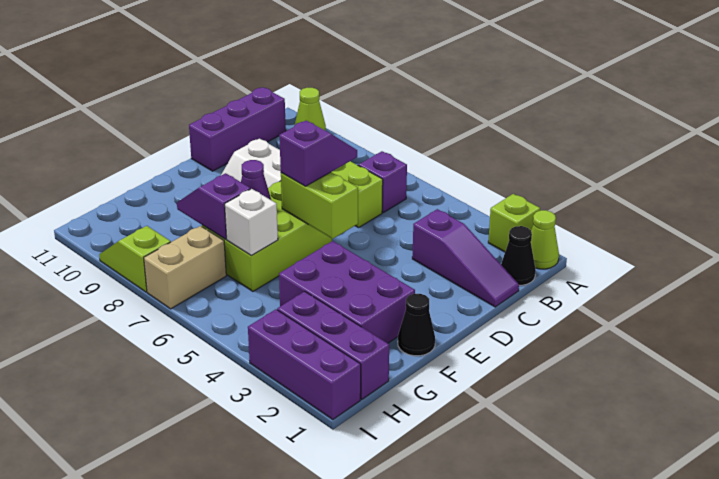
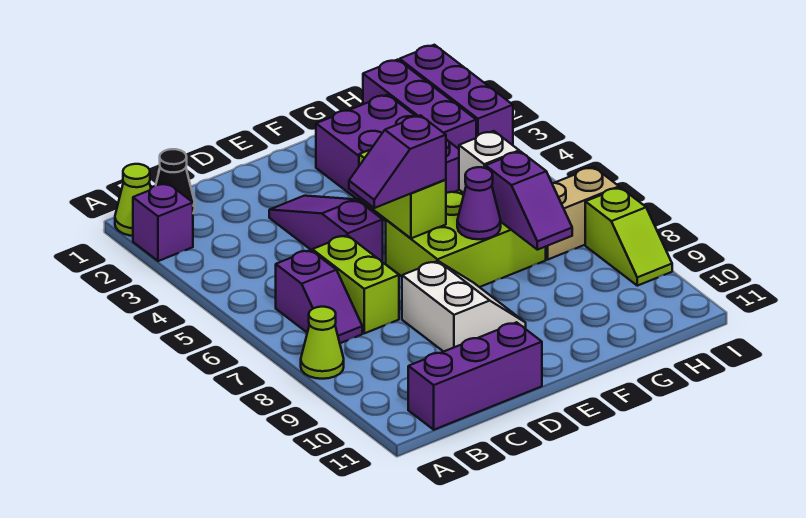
lime brick A2 level 1 -> purple brick A2 level 1
lime cone A10 level 1 -> lime cone A8 level 1
purple slope C1:C3 level 1 top 3 -> purple slope D3:D5 level 1 top 5
black cone F1 level 1 -> none

